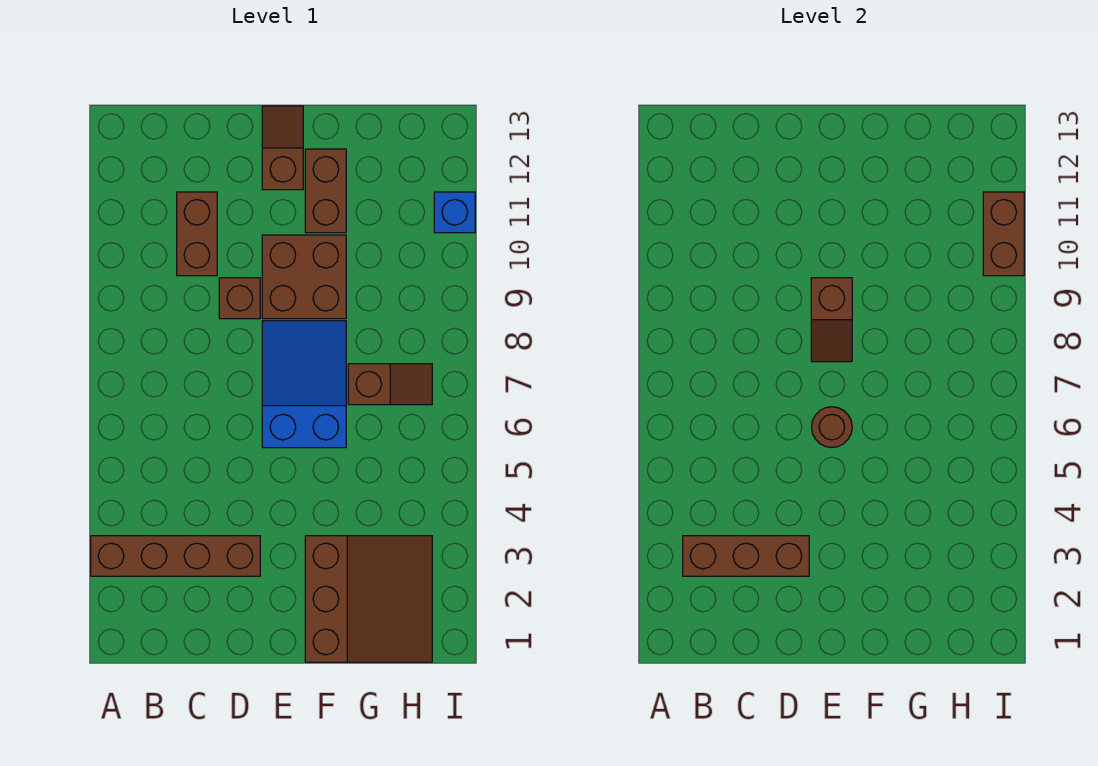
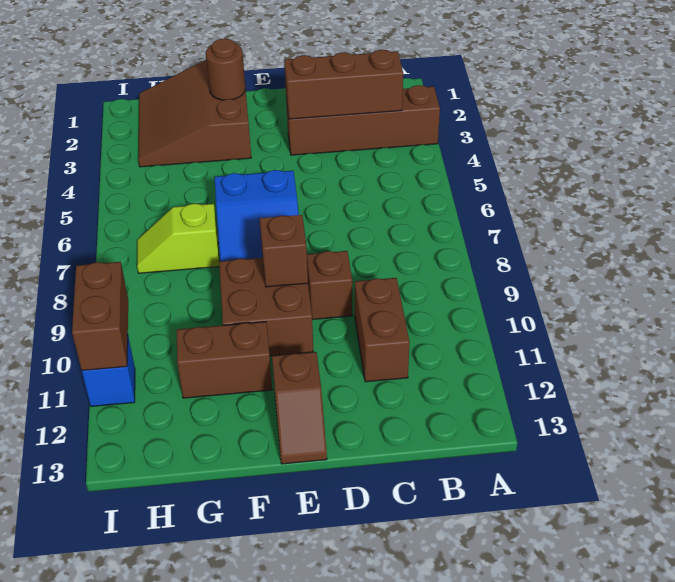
brown round brick E6 level 2 -> brown round brick F2 level 2
brown brick F11:F12 level 1 -> brown brick F11:G11 level 1
brown slope G7:H7 level 1 top G -> lime slope G7:H7 level 1 top G

